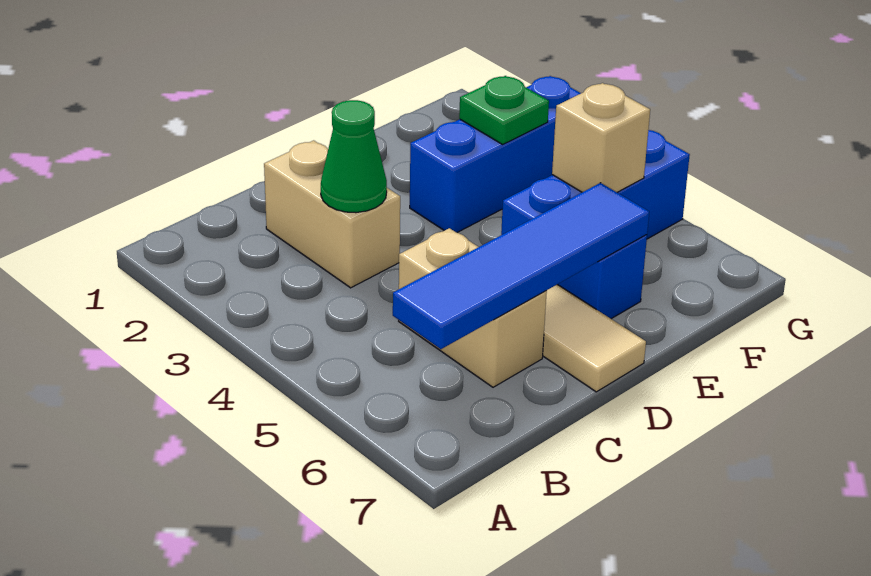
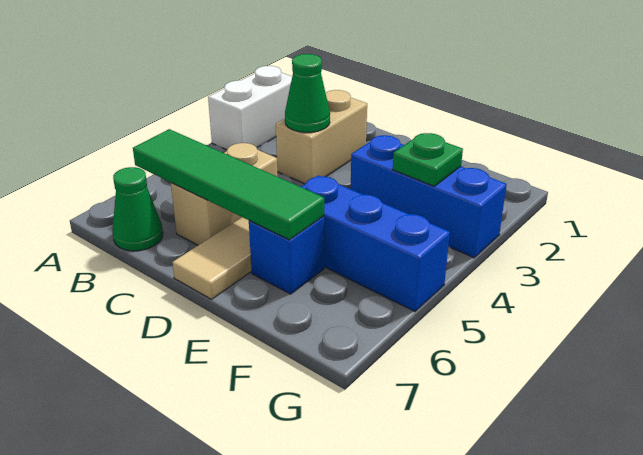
none -> white brick A2:A3 level 1
blue tile B6:E6 level 2 -> green tile B6:E6 level 2
none -> green cone B7 level 1
tan brick F5 level 2 -> none

